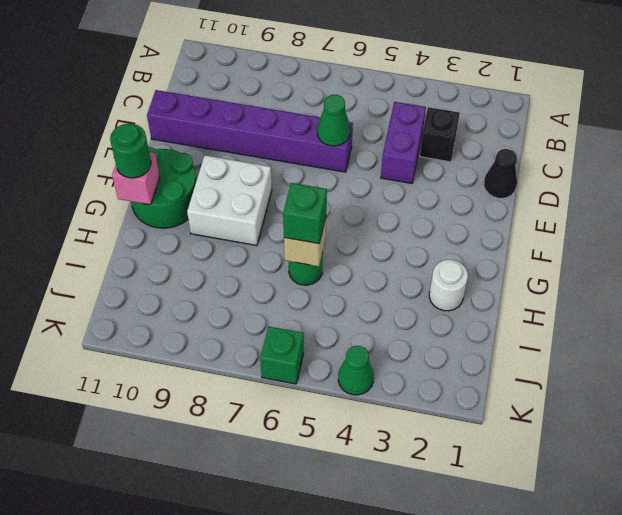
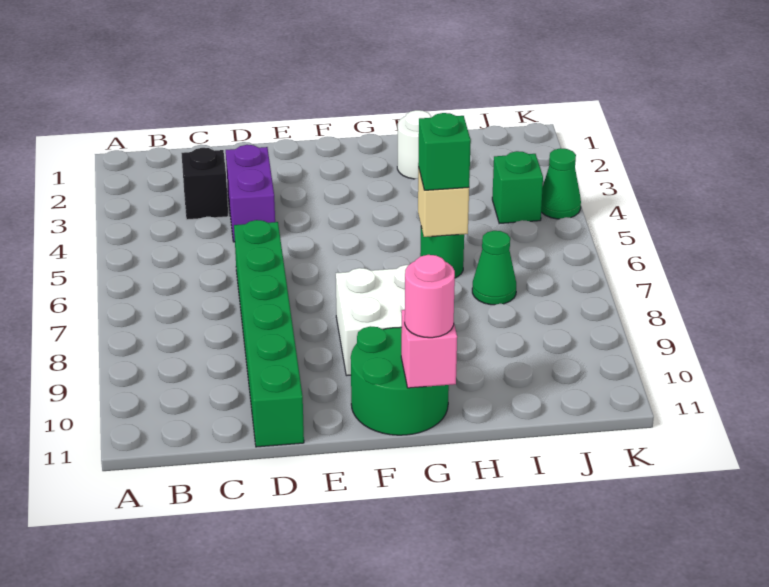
purple brick C4:D4 level 1 -> purple brick D3:D4 level 1
black cone D1 level 1 -> none
purple brick D6:D11 level 1 -> green brick D6:D11 level 1
green cone D6 level 2 -> green cone I7 level 1
green round brick G11 level 3 -> pink round brick G11 level 3
green brick K6 level 1 -> green brick J4 level 1

